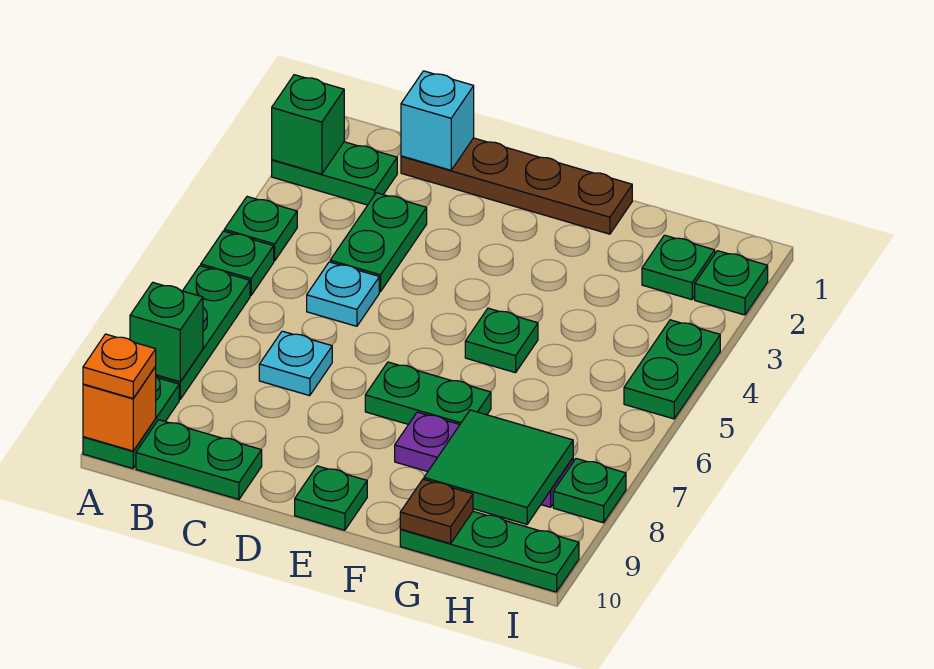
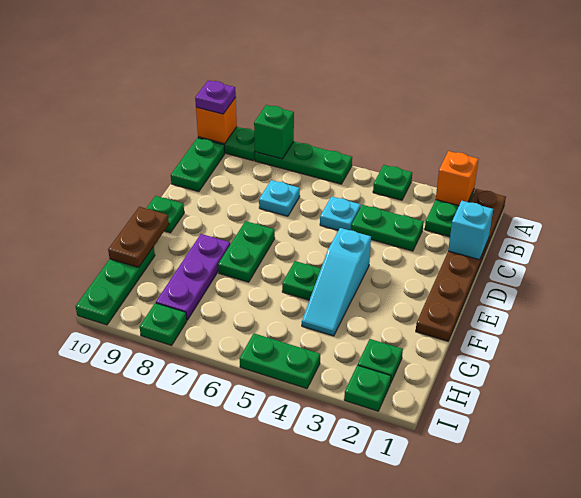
green brick A2 level 2 -> orange brick A2 level 2
green plate A5 level 1 -> none
orange plate A10 level 3 -> purple plate A10 level 3
brown plate C1:F1 level 1 -> brown plate A1:F1 level 1
none -> cyan slope E4:G4 level 1 top E
green tile G8:H9 level 2 -> none
brown plate G10 level 2 -> brown plate F10:G10 level 2

